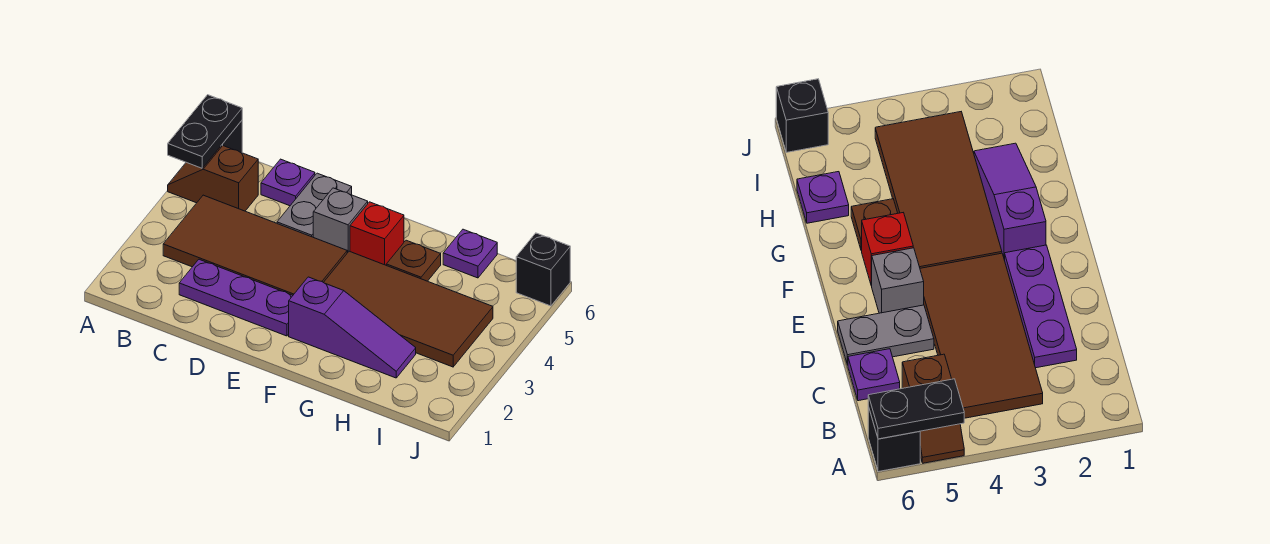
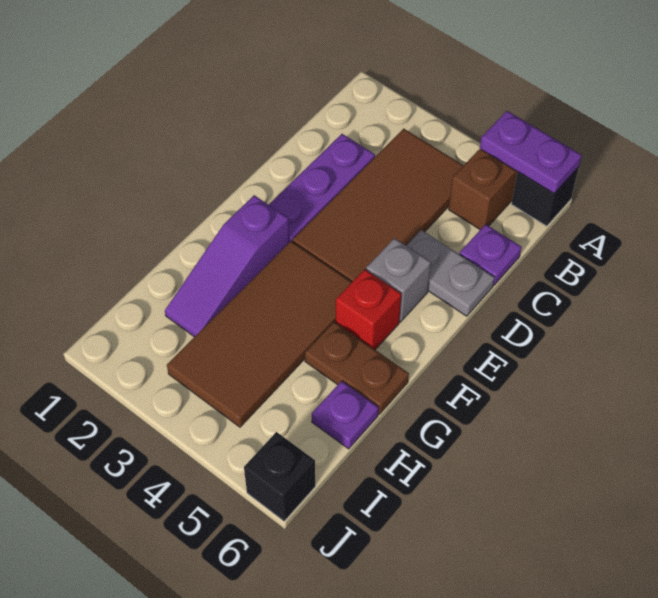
black plate A5:A6 level 2 -> purple plate A5:A6 level 2
brown plate G5 level 1 -> brown plate G5:G6 level 1

